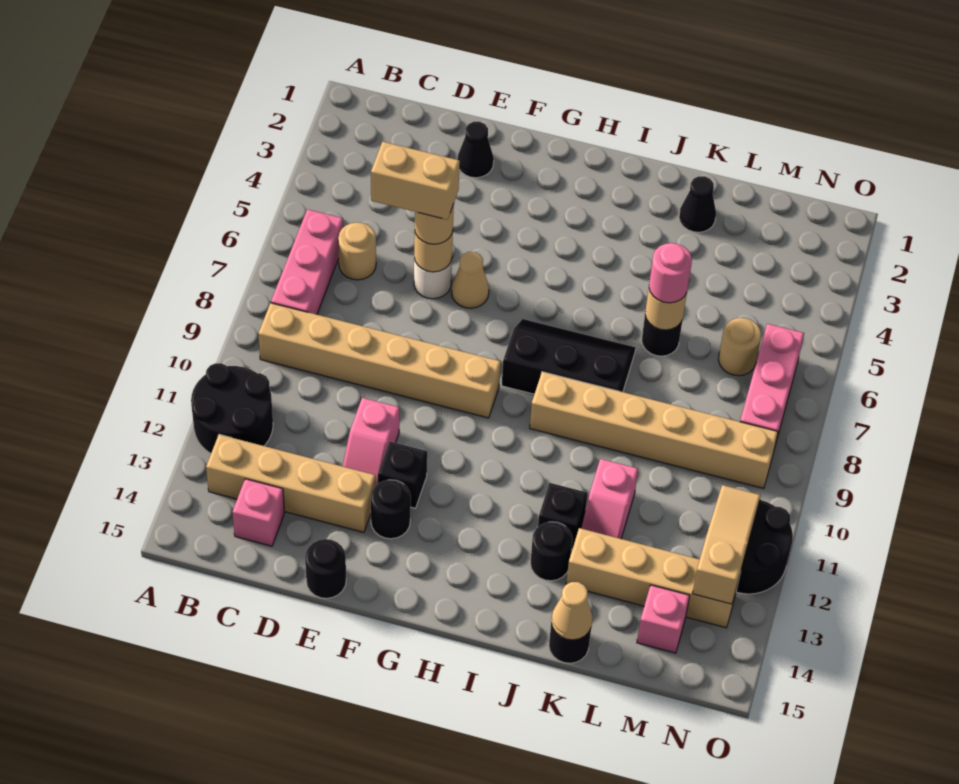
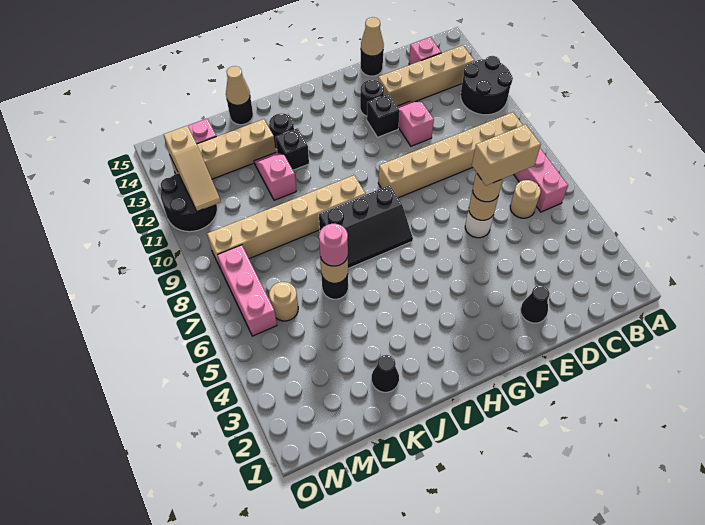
tan cone F6 level 1 -> tan cone E15 level 2

